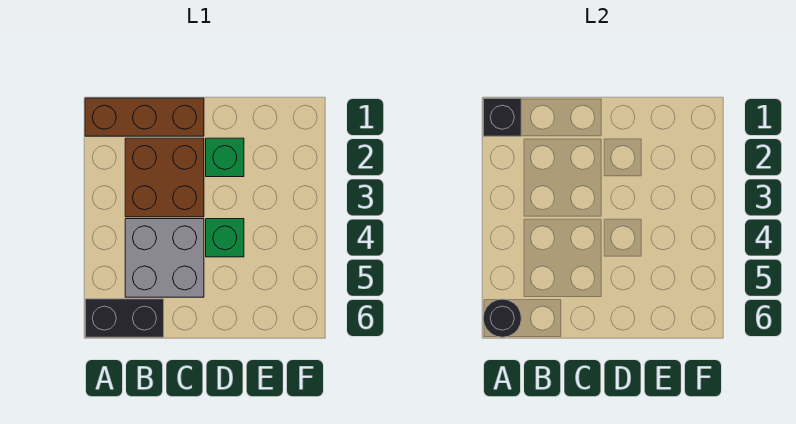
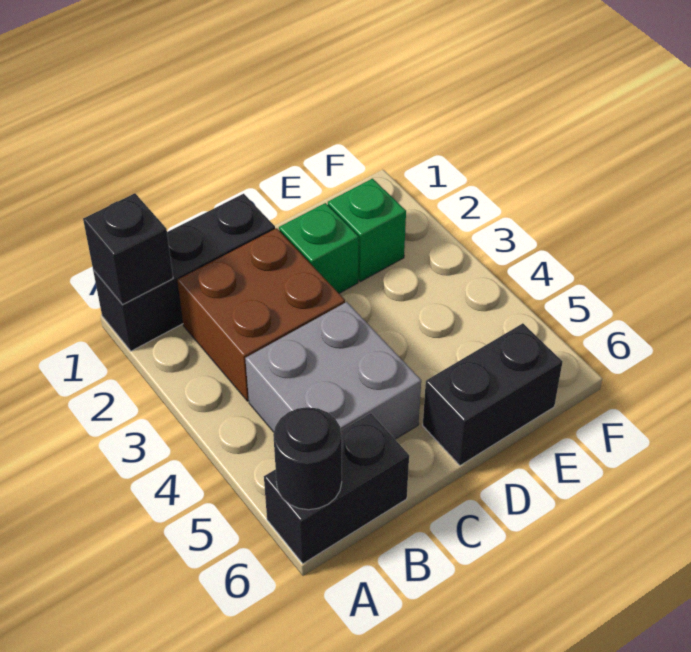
brown brick A1:C1 level 1 -> black brick A1:C1 level 1
green brick D4 level 1 -> green brick E2 level 1
none -> black brick D6:E6 level 1

